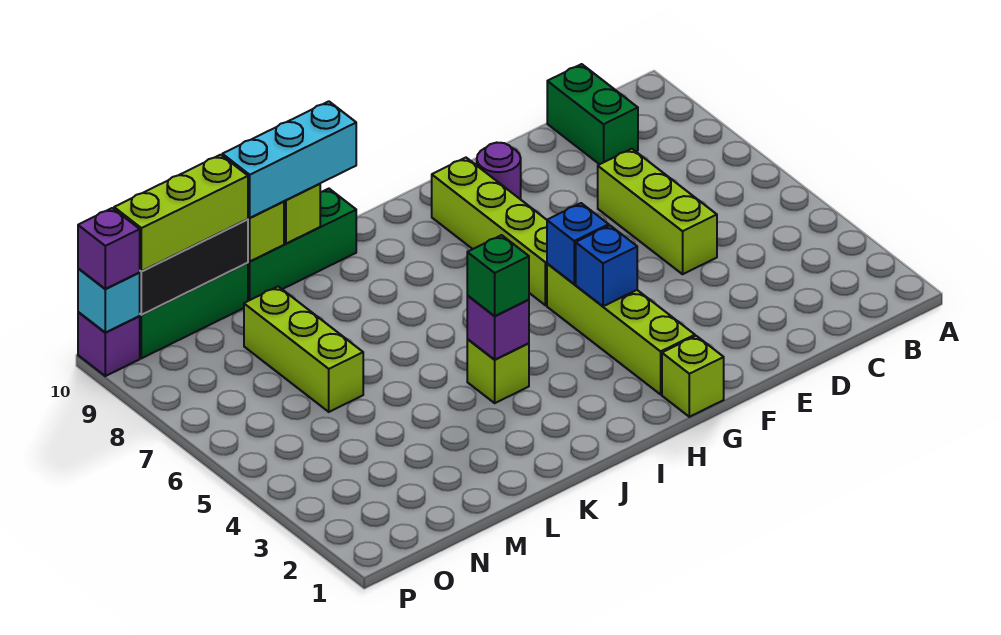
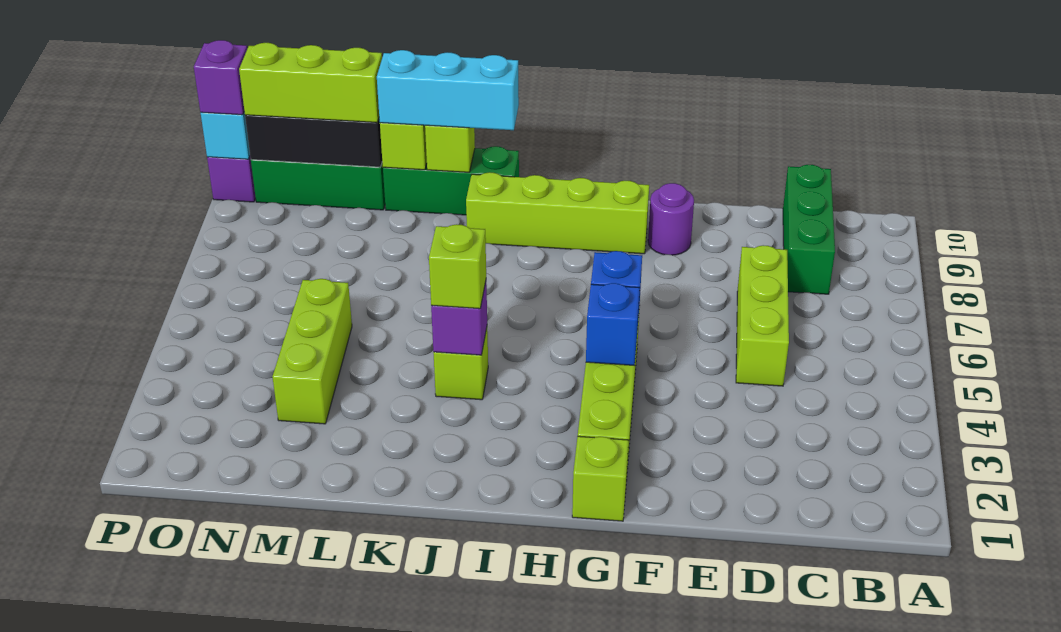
green brick C9:C10 level 1 -> green brick C8:C10 level 1
lime brick G6:G9 level 1 -> lime brick G9:J9 level 1
green brick J4 level 3 -> lime brick J4 level 3
lime brick M6:M8 level 1 -> lime brick M3:M5 level 1

